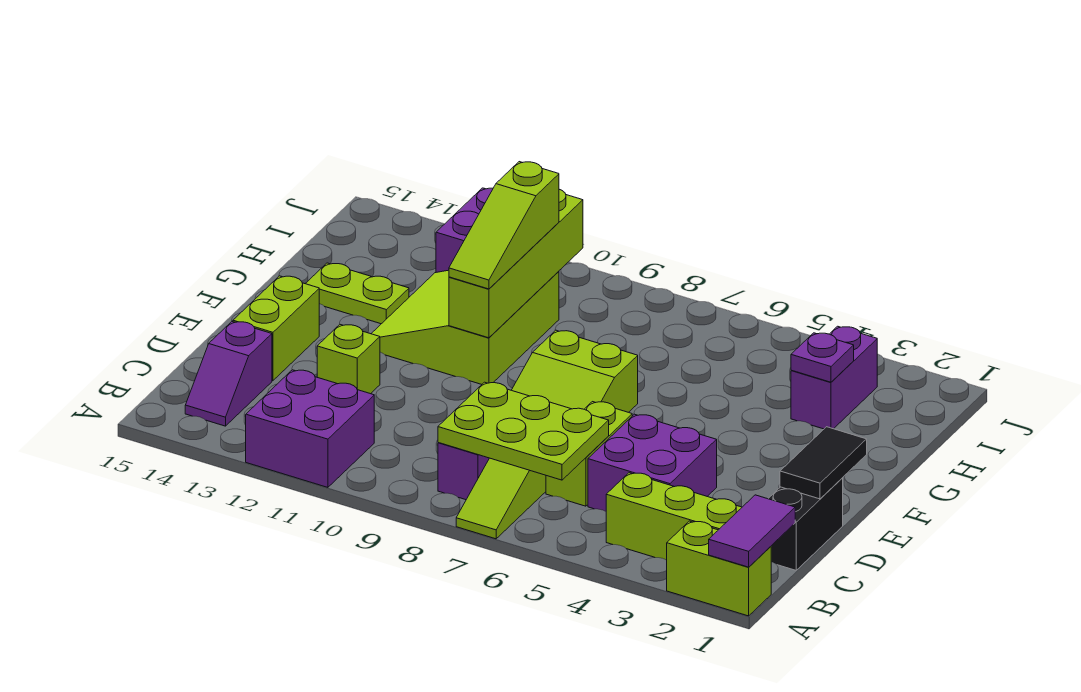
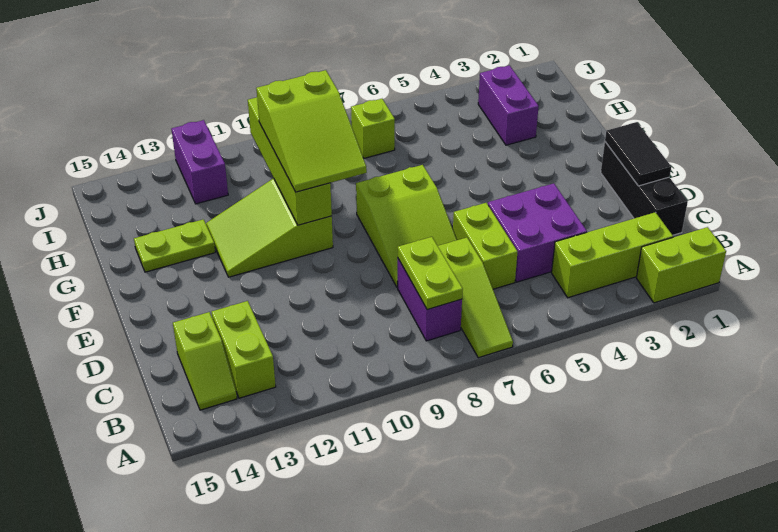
purple tile A1:B1 level 2 -> none
purple brick A11:B12 level 1 -> none
lime plate B6:C8 level 2 -> lime plate B8:C8 level 2
purple slope B14:C14 level 1 top C -> lime slope B14:C14 level 1 top C
black brick C1:D1 level 1 -> black brick C1:E1 level 1
lime brick D12 level 1 -> lime brick I7 level 1
lime brick D14:E14 level 1 -> lime brick B13:C13 level 1
lime slope F10:H12 level 1 top 10 -> lime slope F10:G12 level 1 top 10
lime slope F10:H10 level 3 top H -> lime slope F9:H10 level 3 top H
purple plate H3 level 2 -> none

